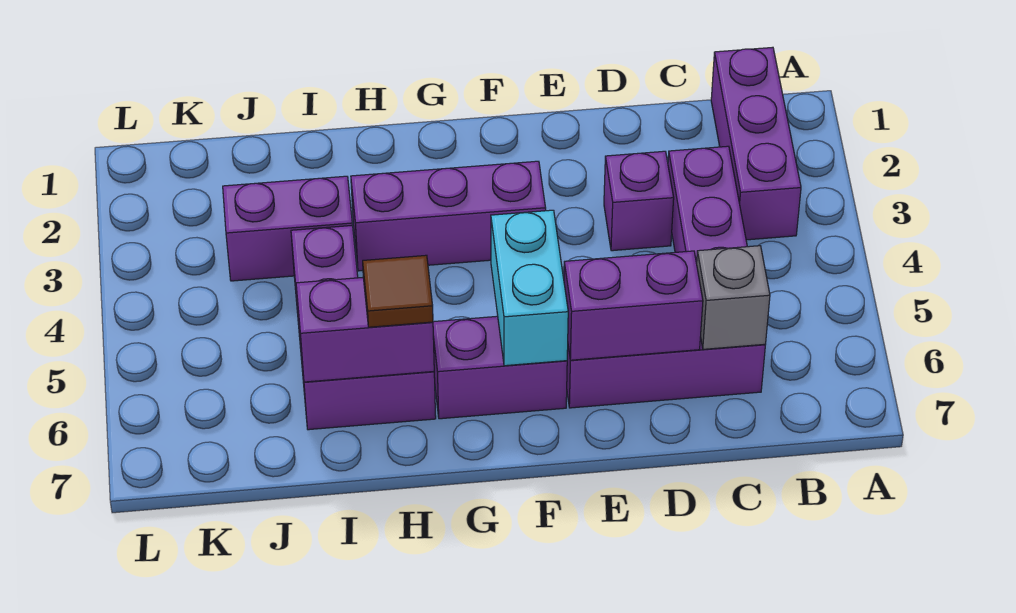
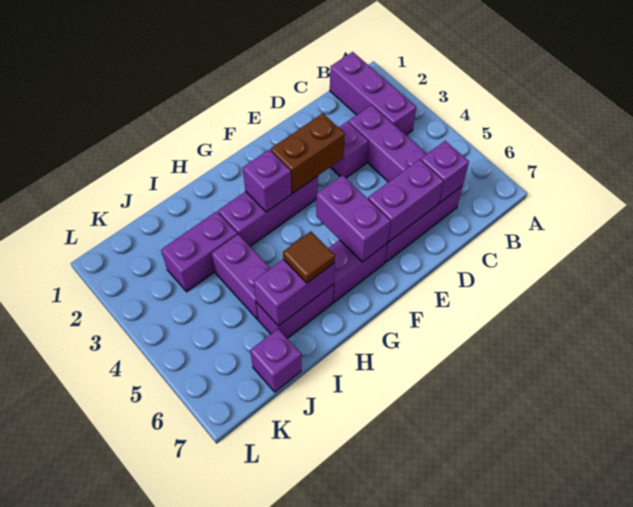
grey brick C6 level 2 -> purple brick C6 level 2
none -> brown brick E3:F3 level 2
cyan brick F5:F6 level 2 -> purple brick F5:F6 level 2
none -> purple brick G3 level 2
none -> purple brick J7 level 1

